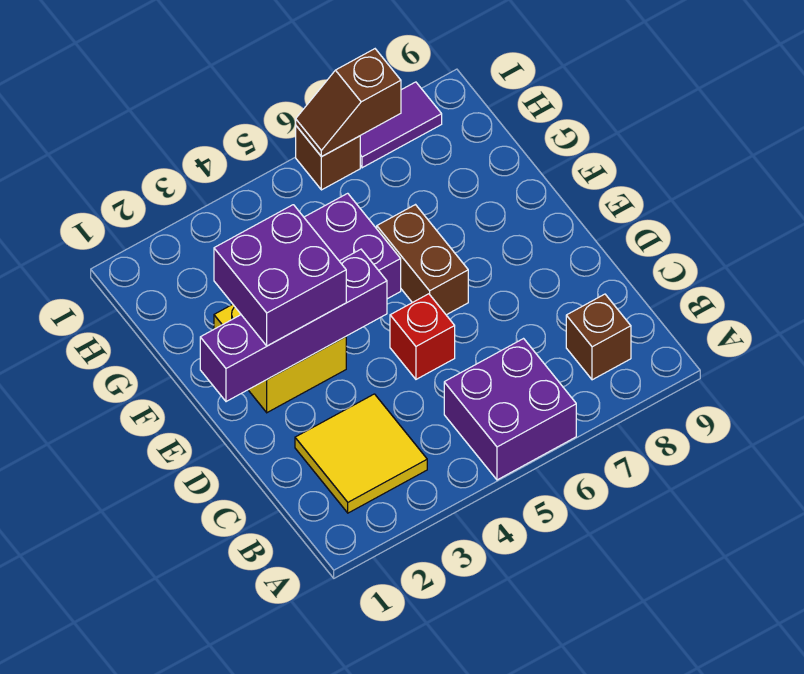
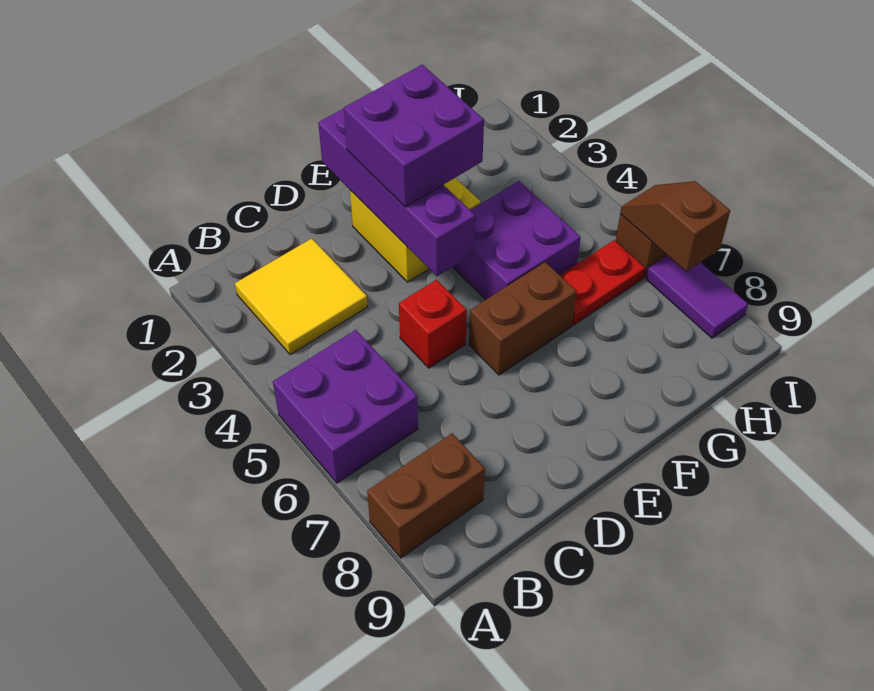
brown brick B8 level 1 -> brown brick A8:B8 level 1
none -> red plate G6:H6 level 1

